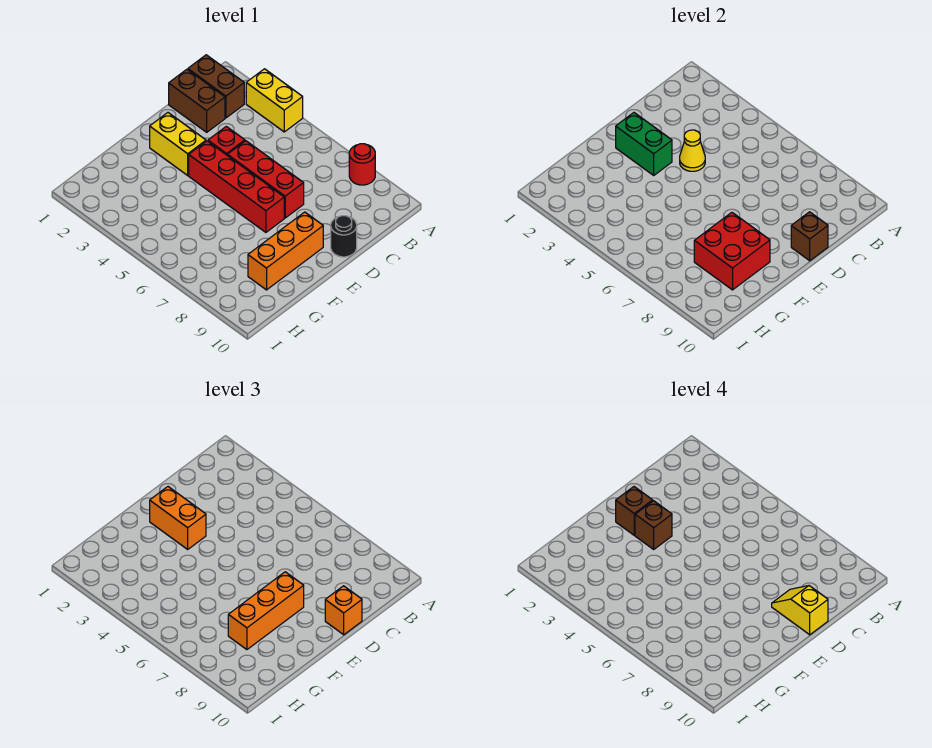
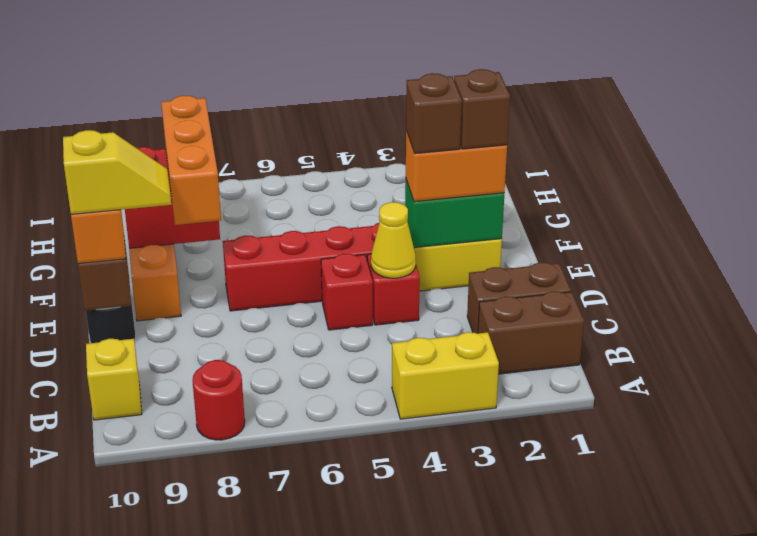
none -> yellow brick B10 level 1
red brick D5:D7 level 1 -> red brick D5 level 1

